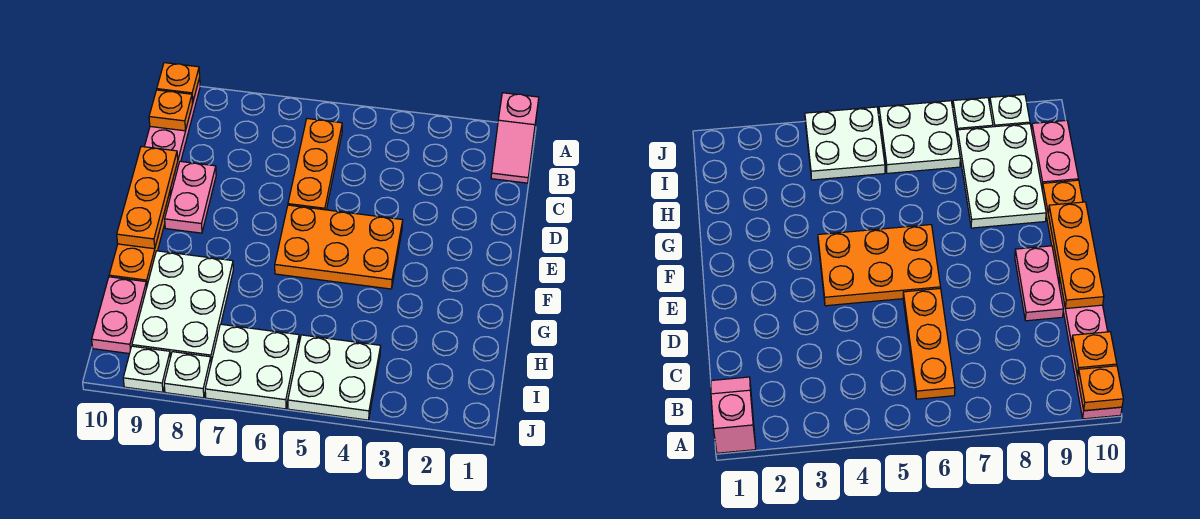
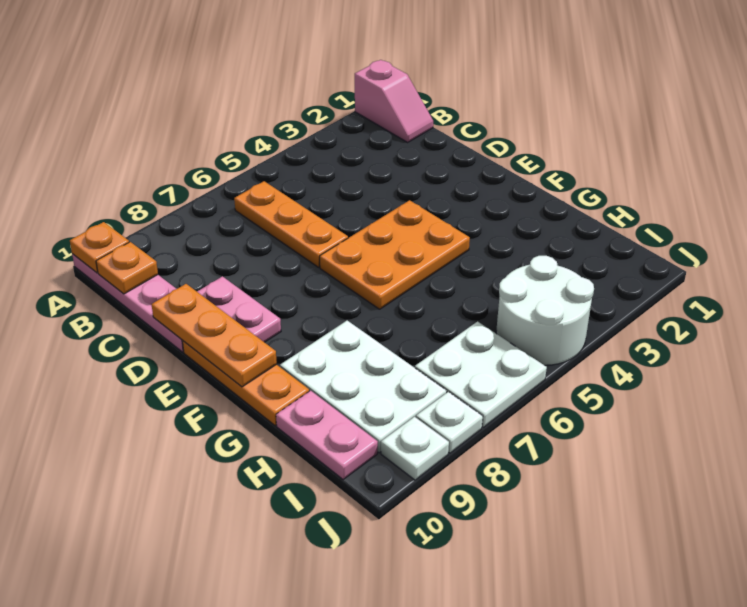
white plate I4:J5 level 1 -> white round brick I4:J5 level 1

